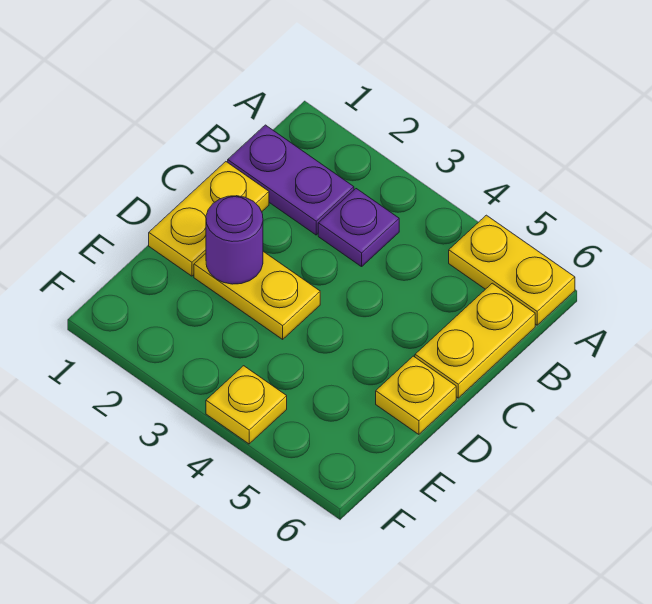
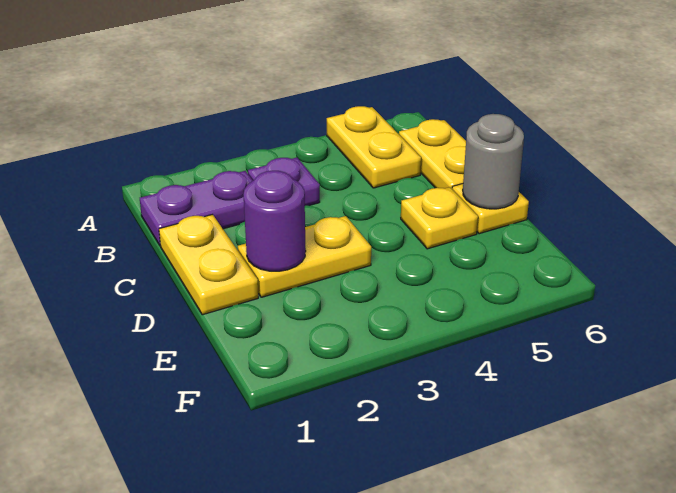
yellow plate A5:A6 level 1 -> yellow plate A5:B5 level 1
none -> grey round brick D6 level 2
yellow plate F4 level 1 -> yellow plate D5 level 1

